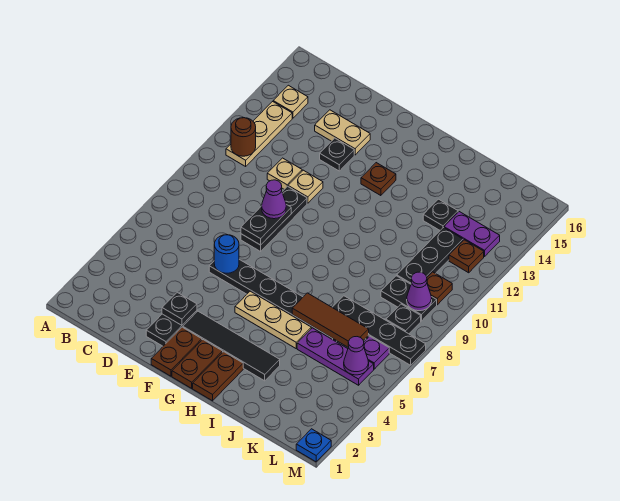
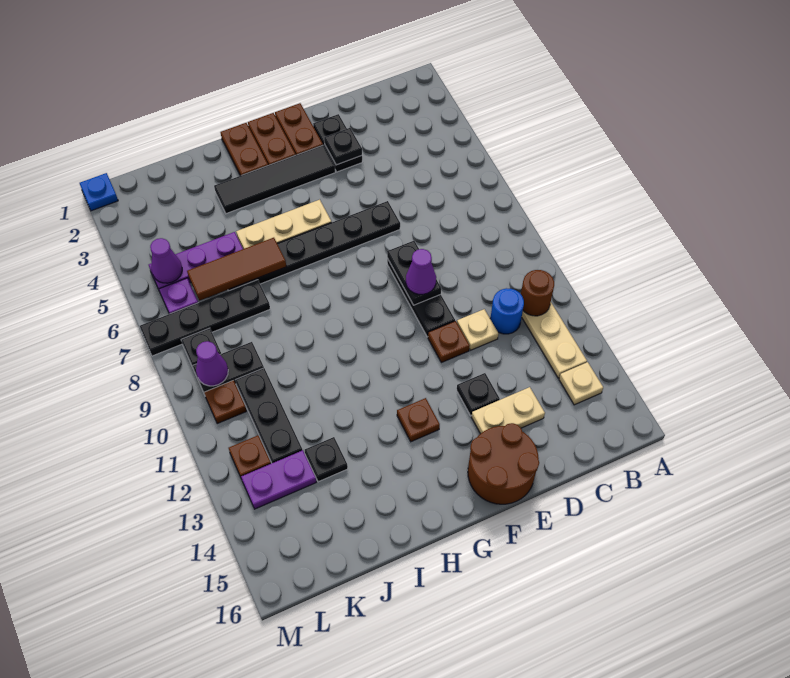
blue round brick E6 level 2 -> blue round brick C11 level 1
tan plate E11 level 1 -> brown plate E11 level 1
none -> brown round brick E15:F16 level 1

